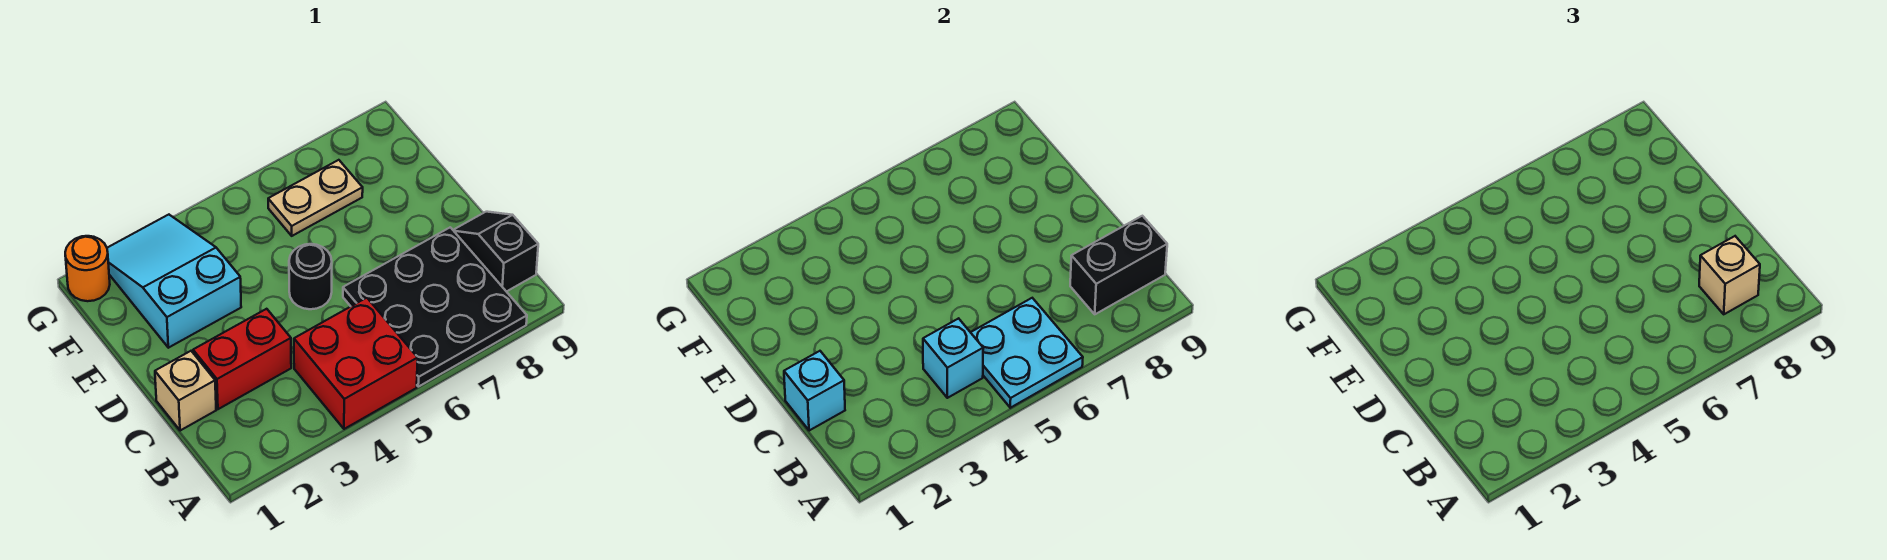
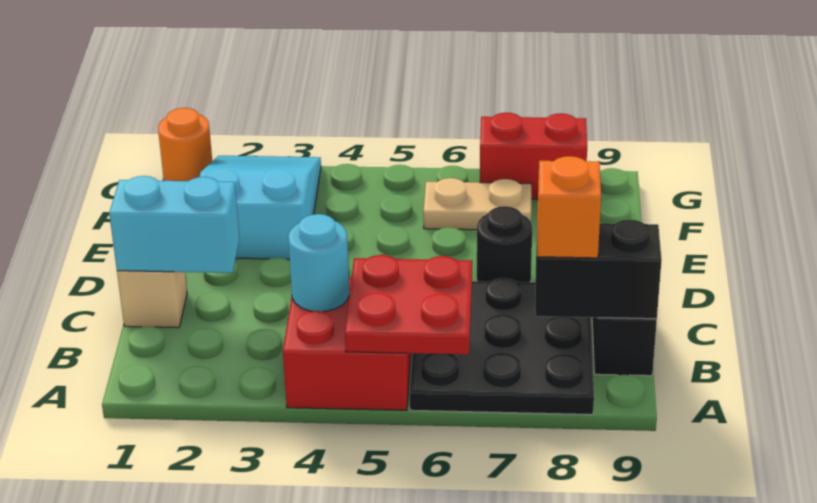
cyan plate A5:B6 level 2 -> red plate A5:B6 level 2
cyan brick B4 level 2 -> cyan round brick B4 level 2
tan brick B8 level 3 -> orange brick B8 level 3
cyan brick C1 level 2 -> cyan brick C1:C2 level 2
red brick C2:C3 level 1 -> red brick G7:G8 level 1
black round brick D5 level 1 -> black round brick D7 level 1

